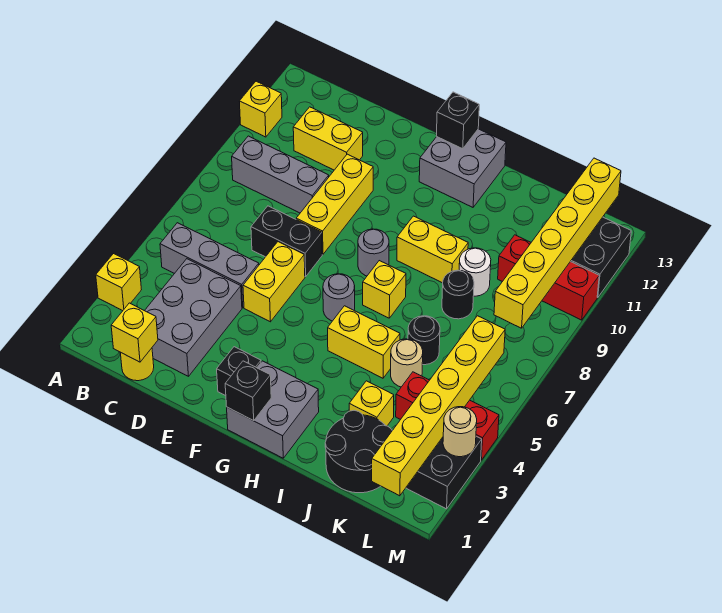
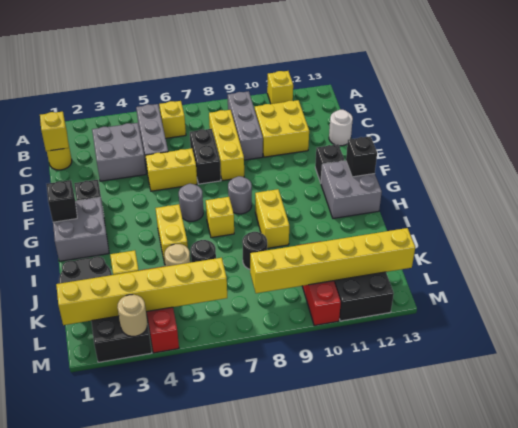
yellow brick A3 level 1 -> yellow brick B6 level 1
grey brick C2:D4 level 1 -> grey brick C3:D4 level 1
yellow brick C11:D11 level 1 -> yellow brick C10:D11 level 1
yellow brick E8:E10 level 1 -> yellow brick C8:E8 level 1
none -> black brick F12 level 1
white round brick J9 level 1 -> white round brick D13 level 1

